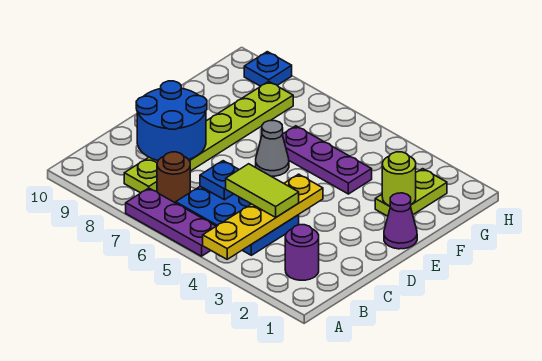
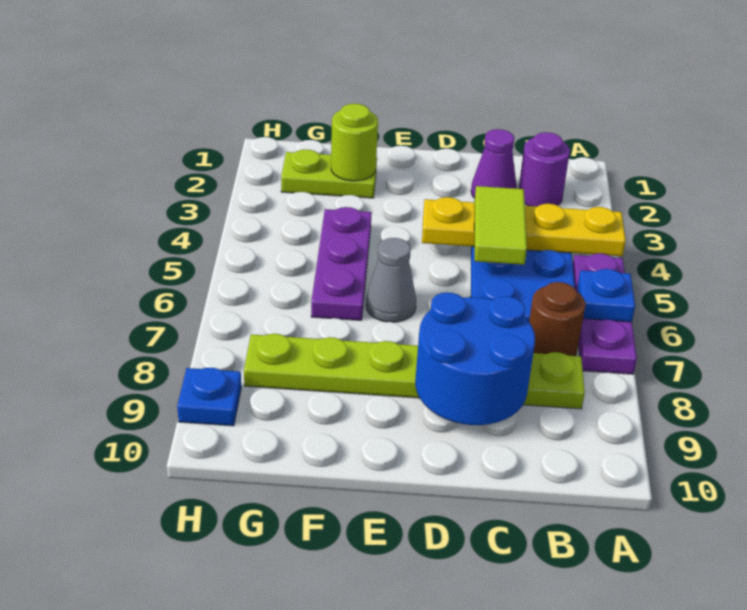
blue plate C6 level 2 -> blue plate A6 level 2
purple cone E1 level 1 -> purple cone C2 level 1

